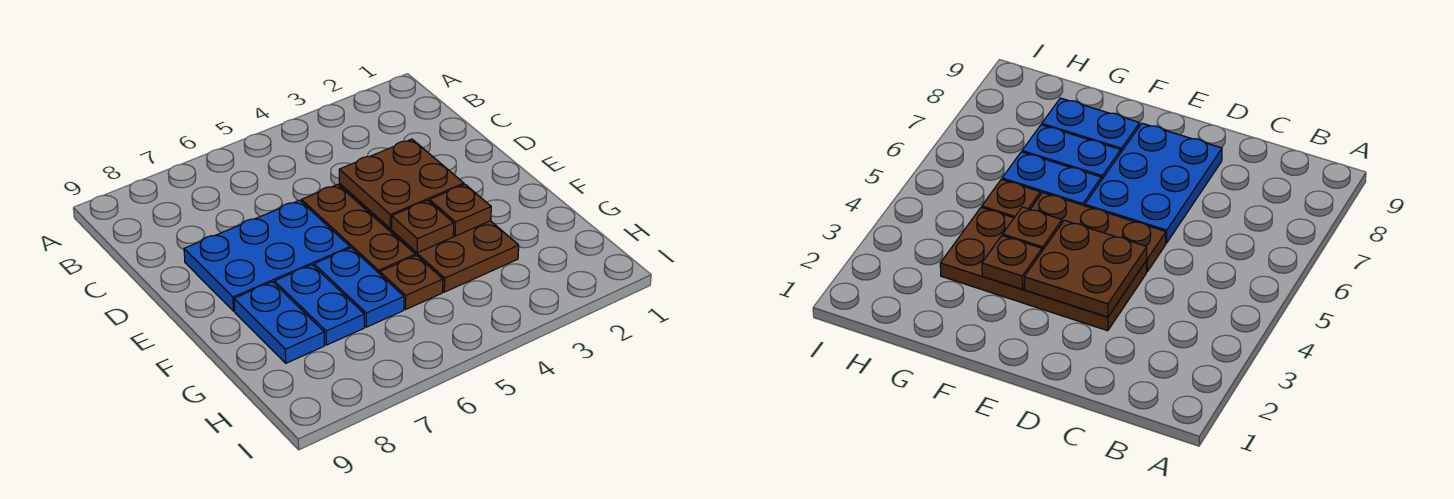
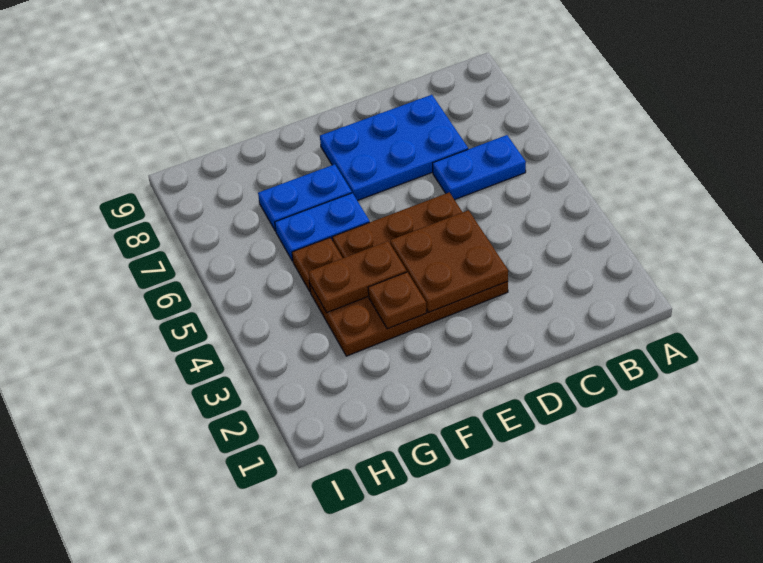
blue plate D6:E8 level 1 -> blue plate C7:E8 level 1
brown plate F4 level 2 -> brown plate F4:G4 level 2
blue plate F8:G8 level 1 -> blue plate B6:C6 level 1

